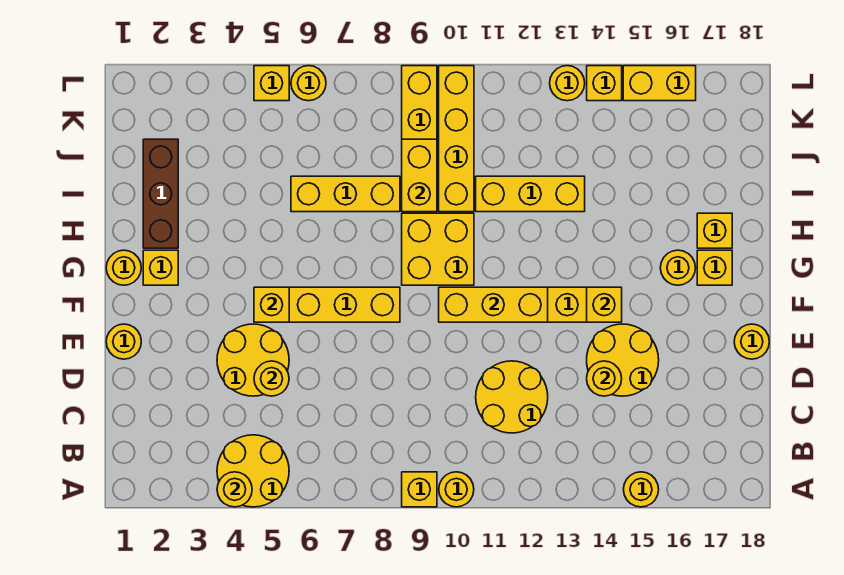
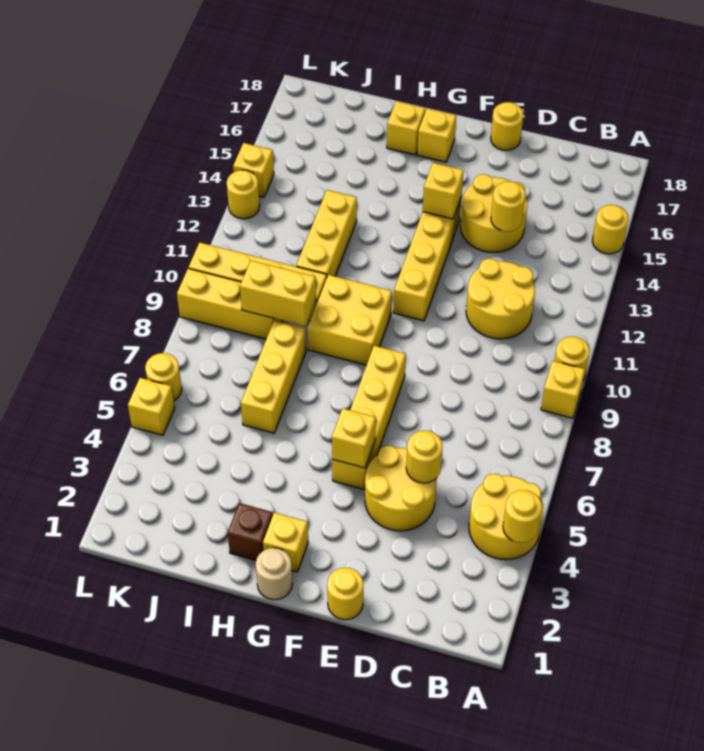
yellow brick F10:F12 level 2 -> none
yellow round brick G1 level 1 -> tan round brick G1 level 1
yellow round brick G16 level 1 -> none
brown brick H2:J2 level 1 -> brown brick H2 level 1
yellow brick L15:L16 level 1 -> none

